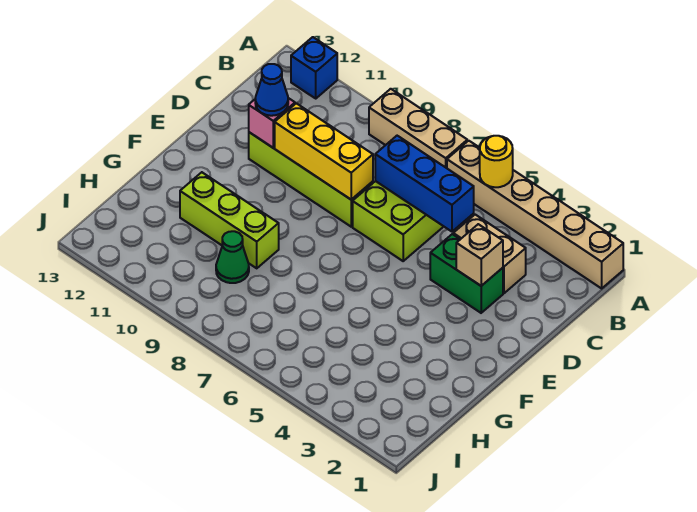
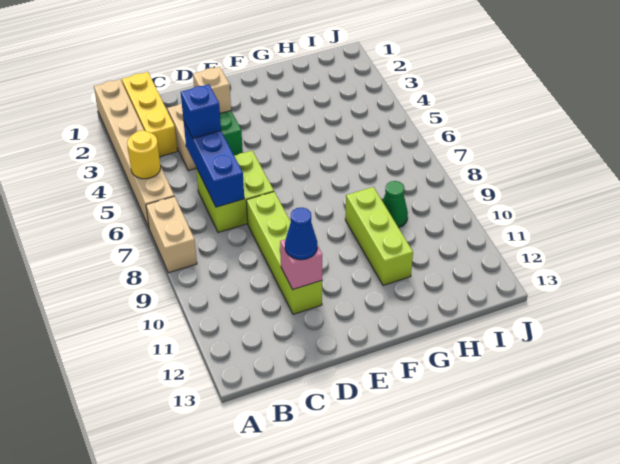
tan brick A7:A9 level 1 -> tan brick A7:A8 level 1
blue brick A12 level 1 -> blue brick C5 level 3
yellow brick D8:D10 level 2 -> yellow brick B1:B3 level 1

